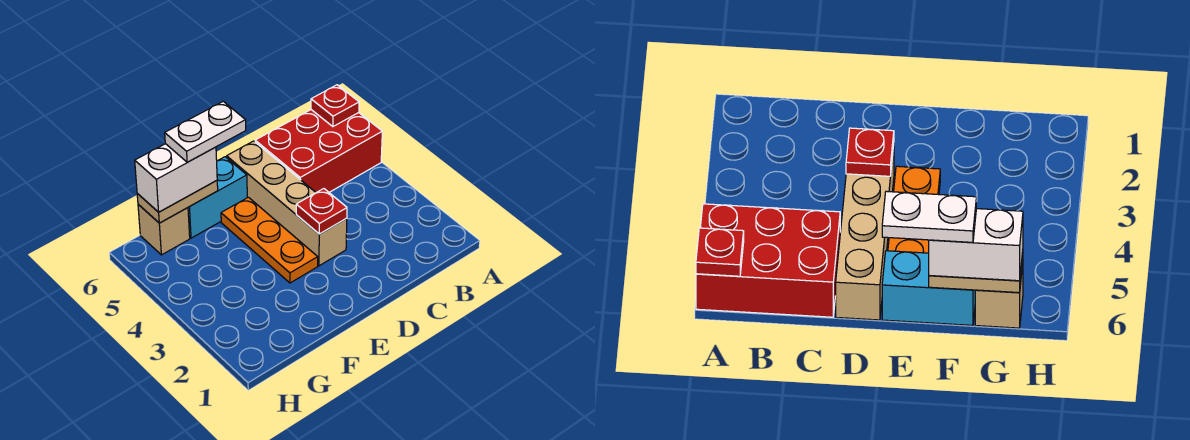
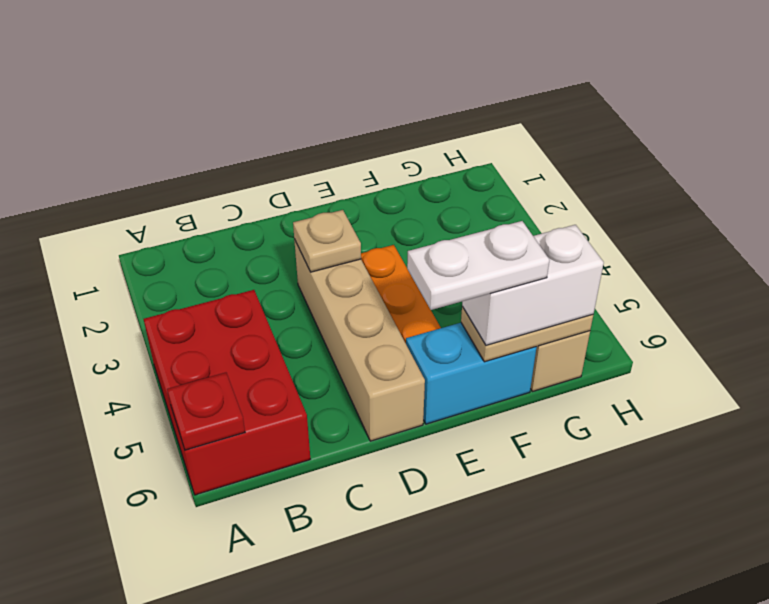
red brick A5:C6 level 1 -> red brick A4:B6 level 1
red plate D3 level 2 -> tan plate D3 level 2

